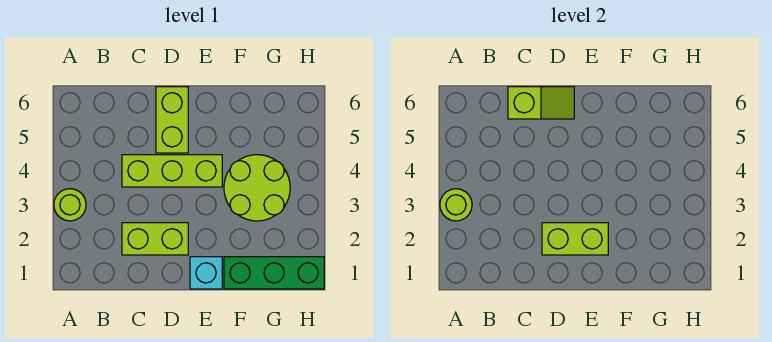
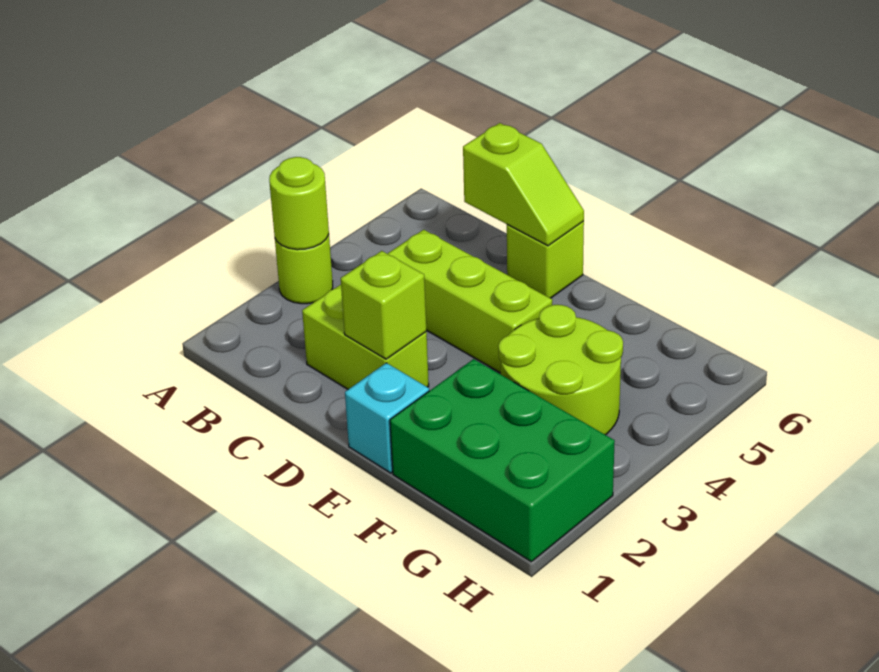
lime brick D2:E2 level 2 -> lime brick D2 level 2
lime brick D5:D6 level 1 -> lime brick D6 level 1
green brick F1:H1 level 1 -> green brick F1:H2 level 1

